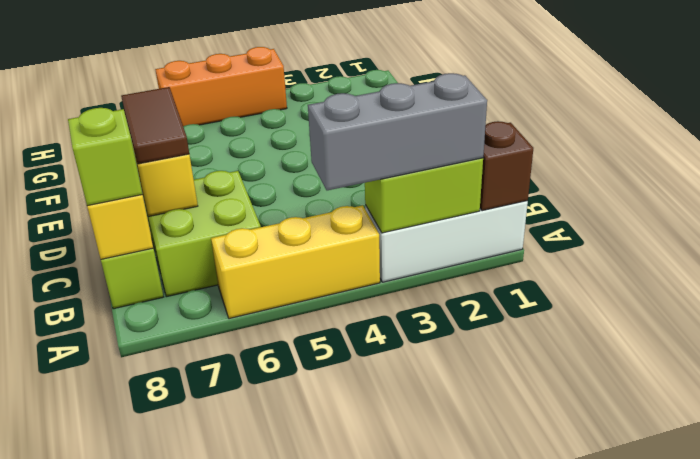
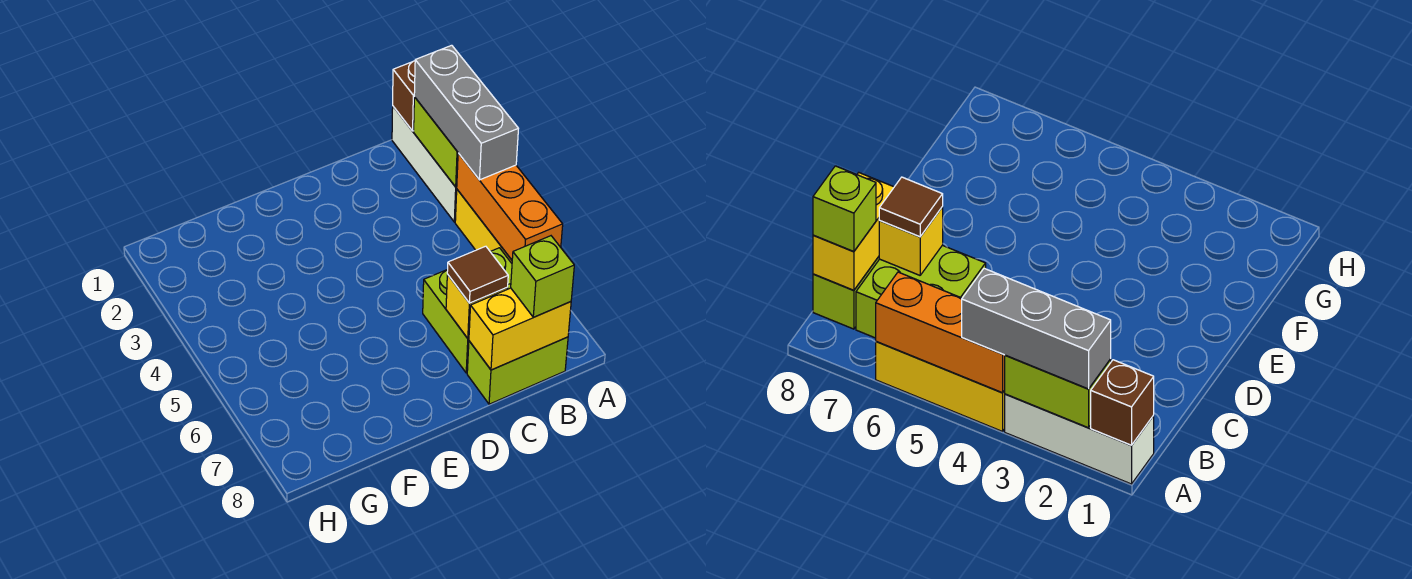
brown tile C7:D7 level 3 -> brown tile C7 level 3
orange brick H4:H6 level 1 -> orange brick A4:A6 level 2

